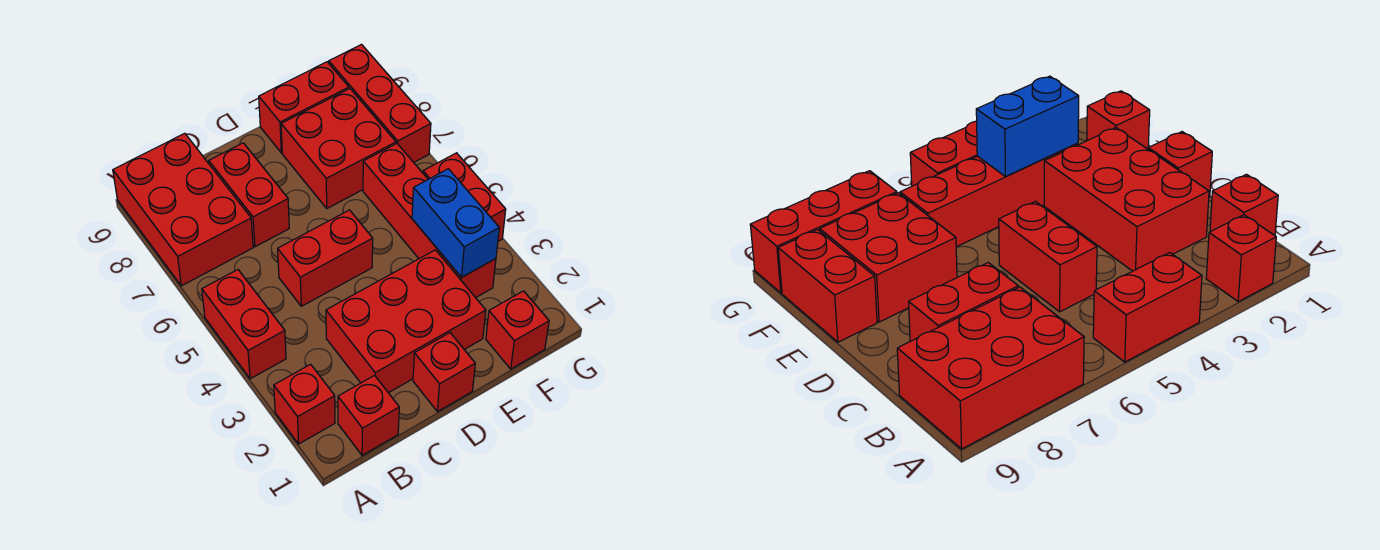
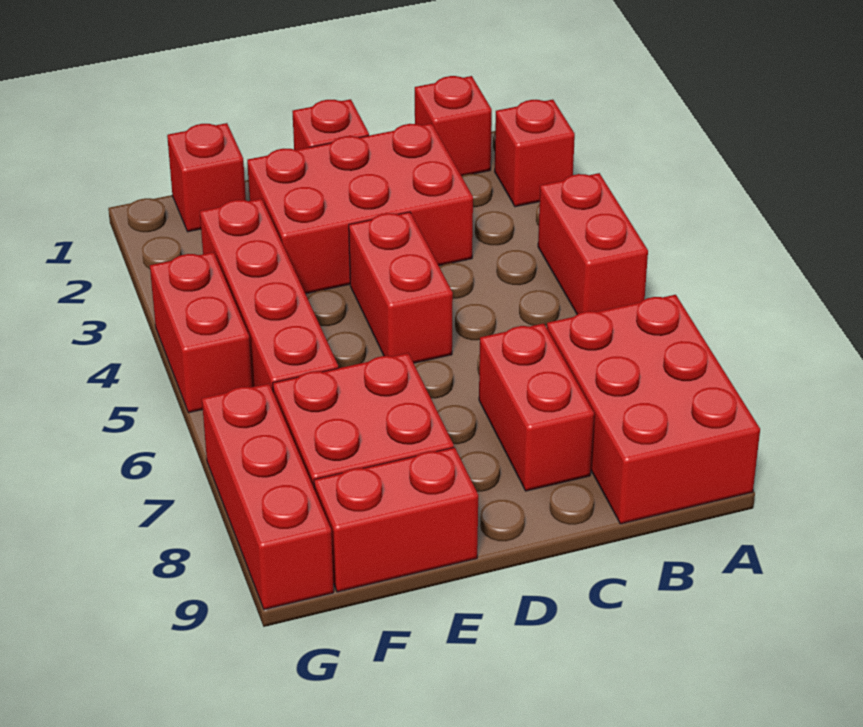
red brick C5:D5 level 1 -> red brick D4:D5 level 1
blue brick F3:F4 level 2 -> none

